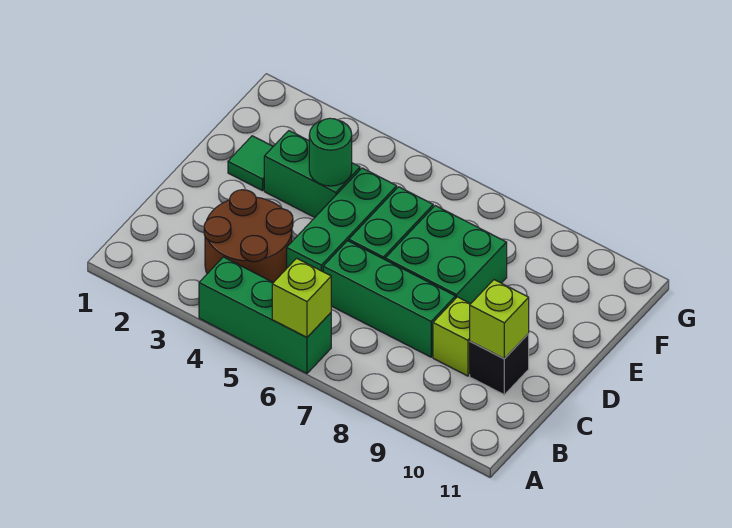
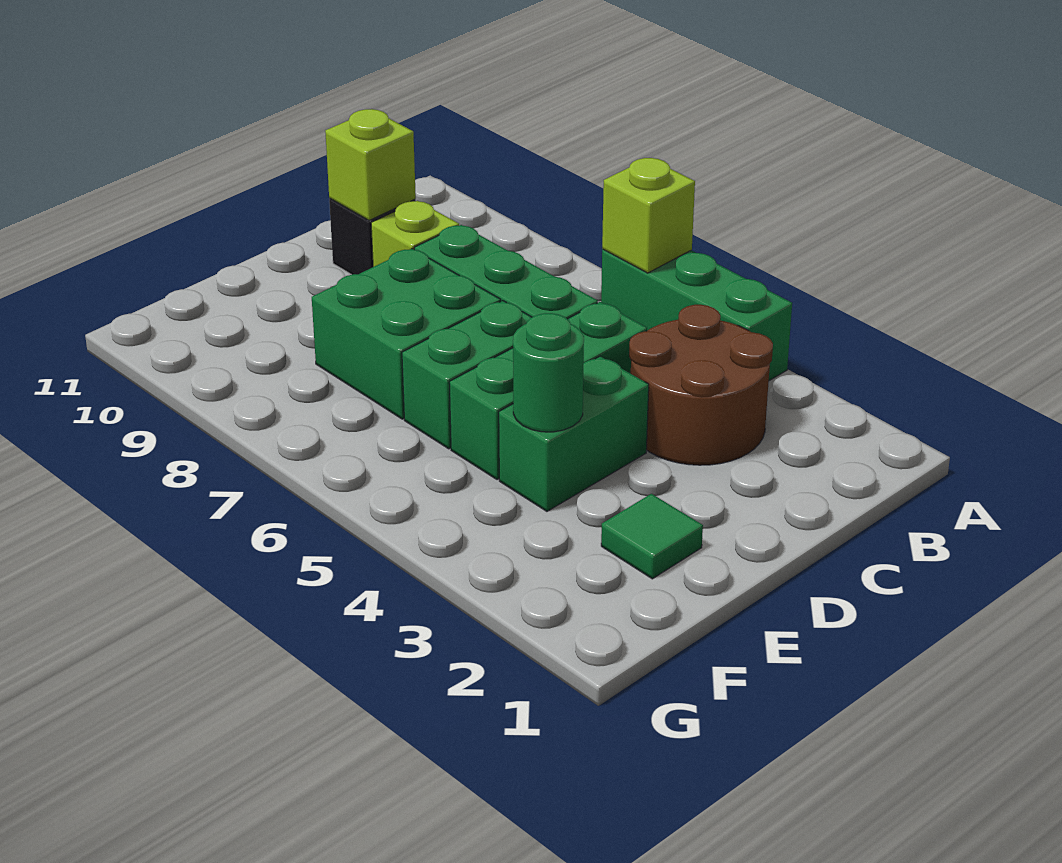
green brick E3:E4 level 1 -> green brick D4:E4 level 1

